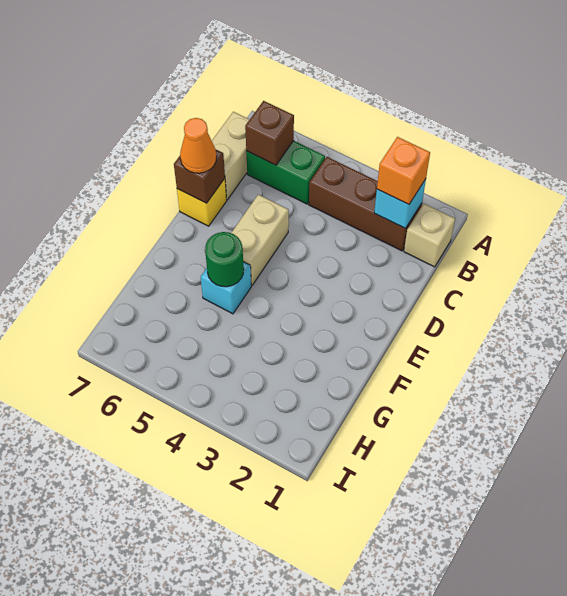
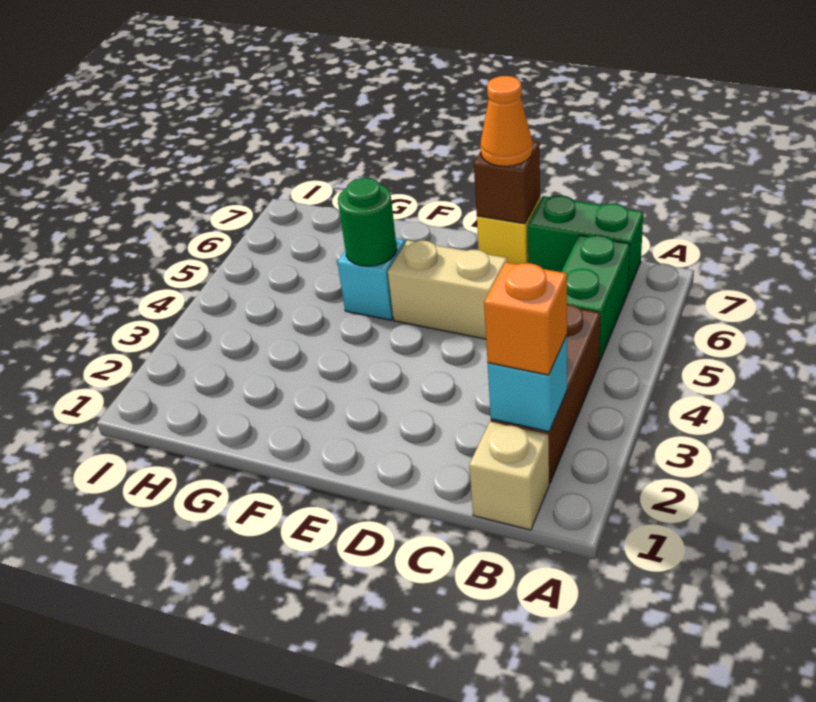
brown brick B6 level 2 -> none
tan brick B7:C7 level 1 -> green brick B7:C7 level 1

